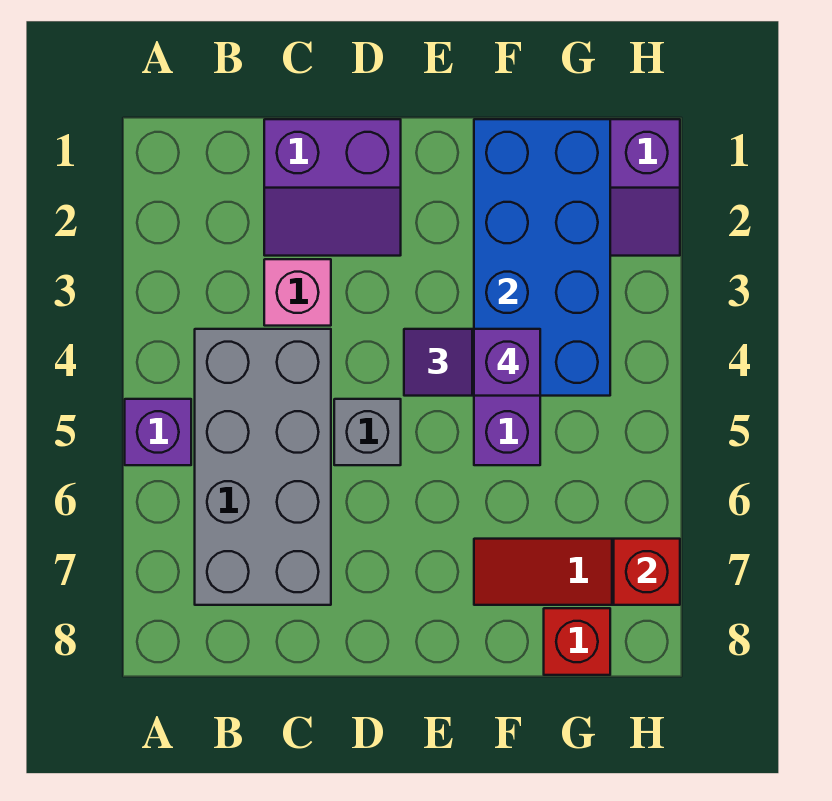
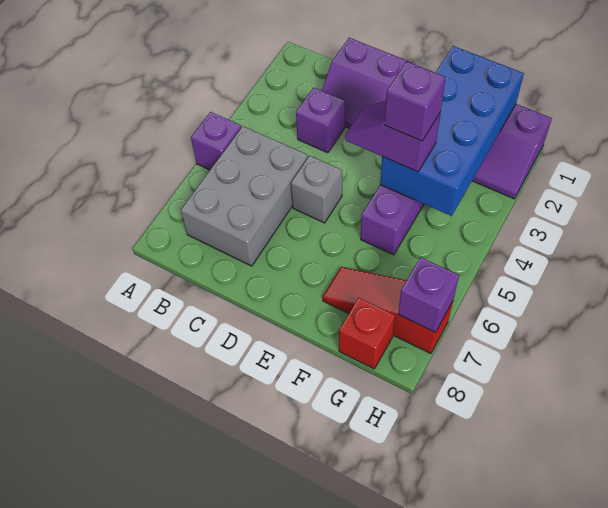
grey brick B4:C7 level 1 -> grey brick B5:C7 level 1
pink brick C3 level 1 -> purple brick C3 level 1
red brick H7 level 2 -> purple brick H7 level 2

